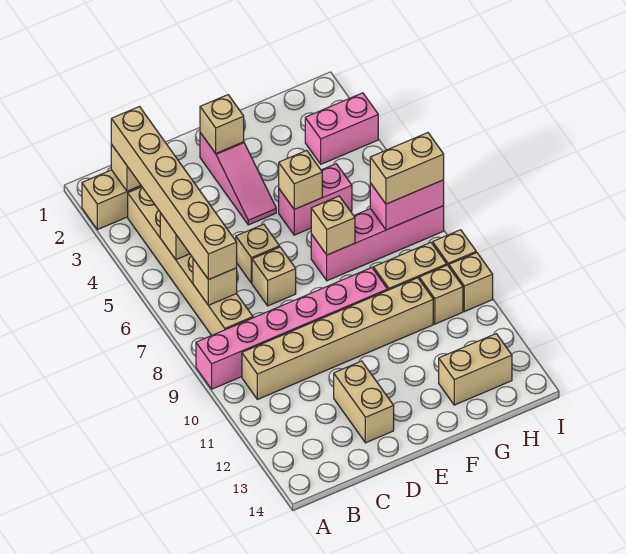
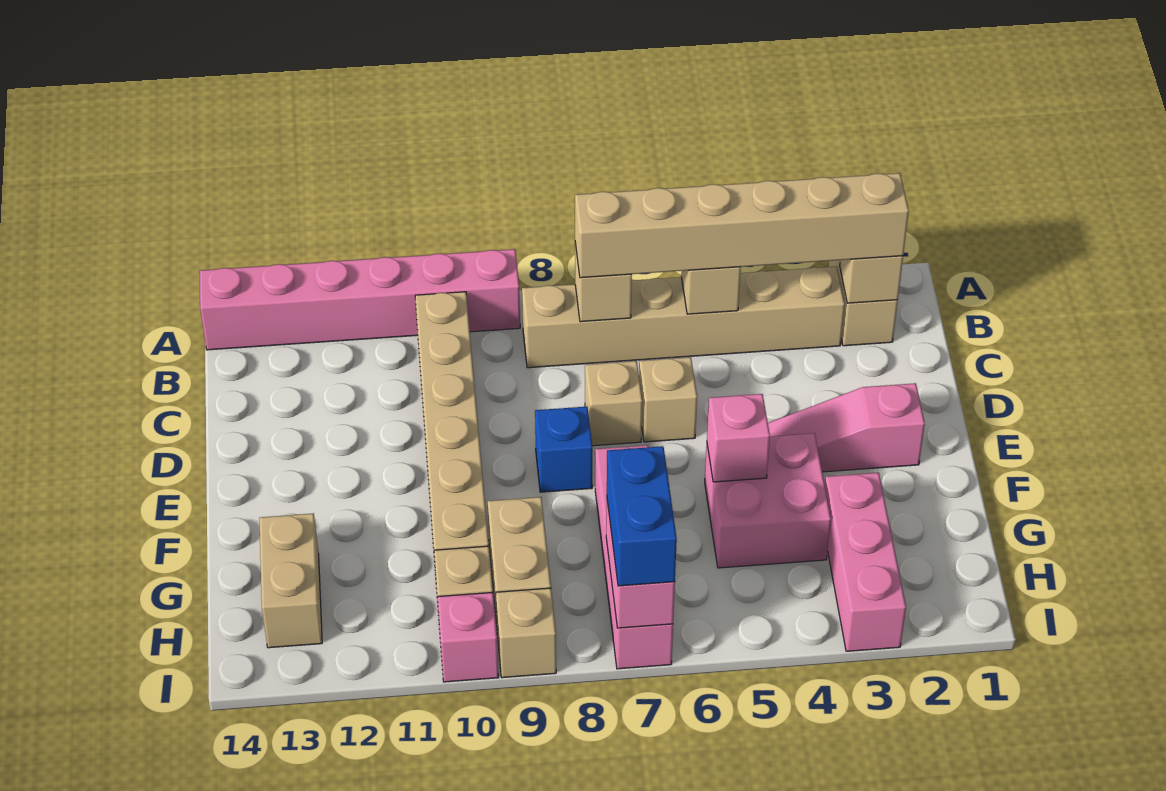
pink brick A9:F9 level 1 -> pink brick A9:A14 level 1
tan brick D12:D13 level 1 -> none
tan brick E2 level 2 -> none
none -> blue brick E8 level 1
pink brick F5:G5 level 1 -> pink brick F4:G5 level 1
tan brick F5 level 2 -> pink brick F5 level 2
tan brick F7 level 2 -> none
pink brick H3:I3 level 1 -> pink brick G3:I3 level 1
tan brick H7:I7 level 3 -> blue brick H7:I7 level 3
tan brick I10 level 1 -> pink brick I10 level 1

